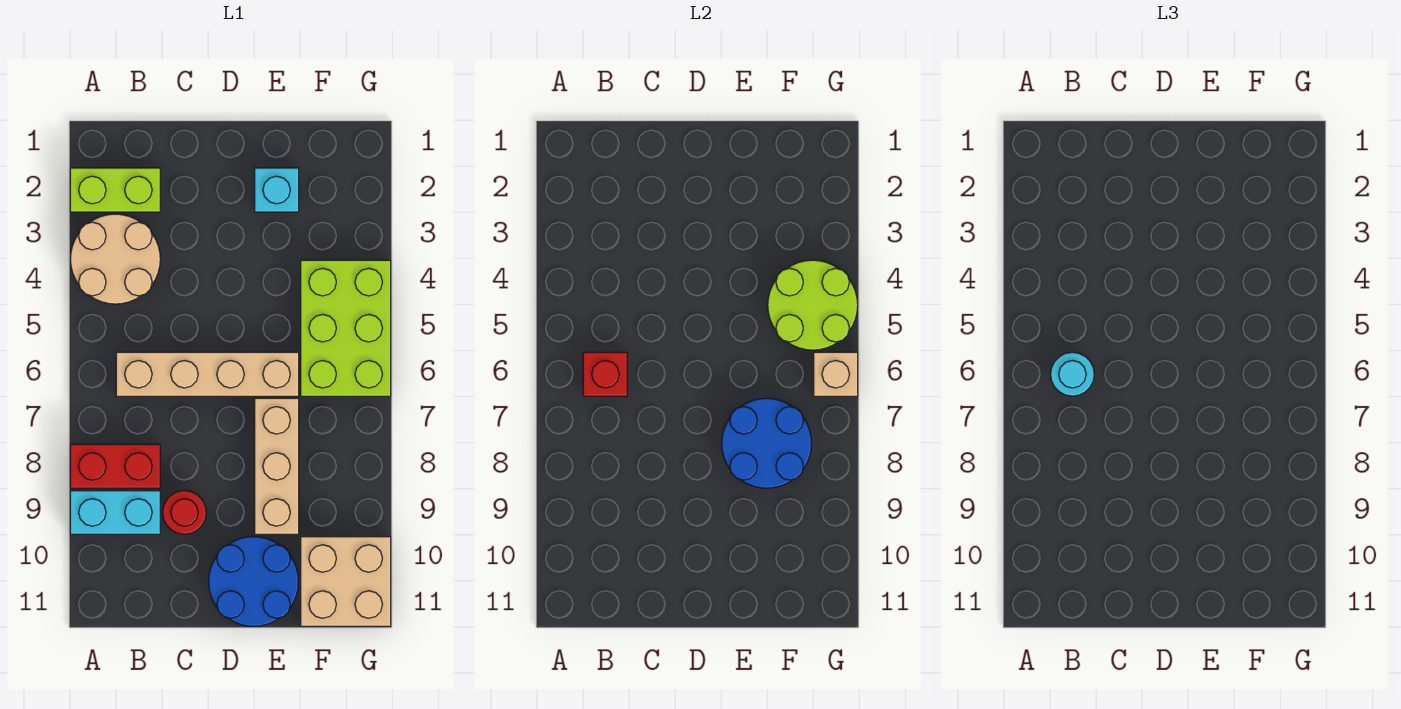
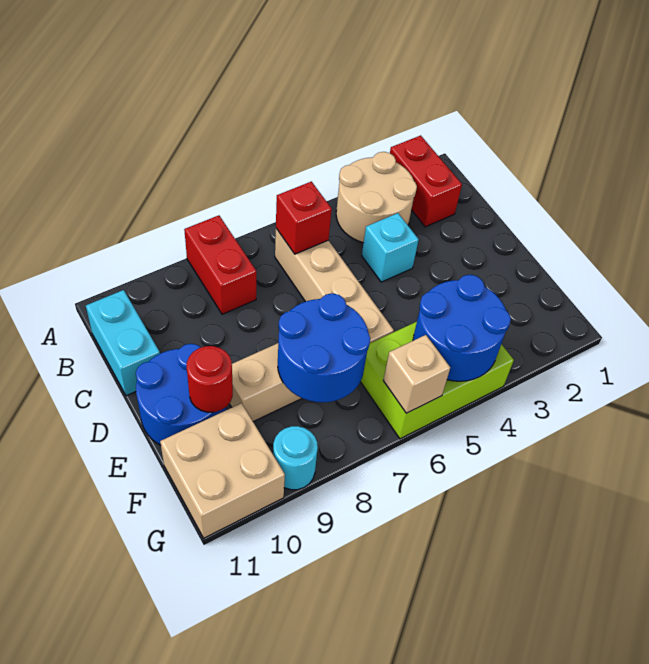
lime brick A2:B2 level 1 -> red brick A2:B2 level 1
cyan brick A9:B9 level 1 -> cyan brick B11:C11 level 1
cyan round brick B6 level 3 -> cyan round brick G9 level 1
red round brick C9 level 1 -> red round brick E10 level 2
cyan brick E2 level 1 -> cyan brick C4 level 1
lime round brick F4:G5 level 2 -> blue round brick F4:G5 level 2

